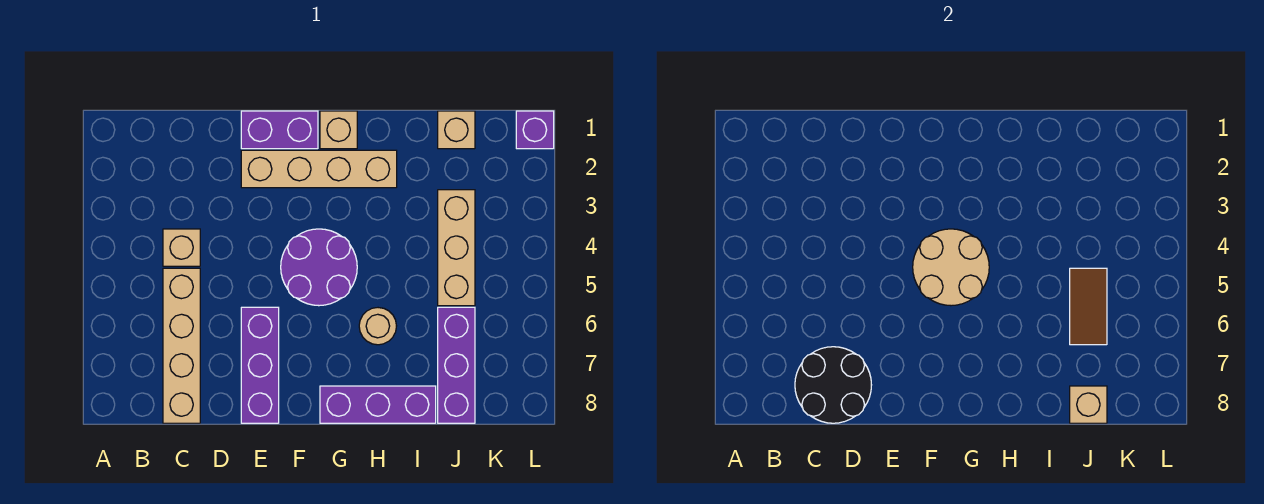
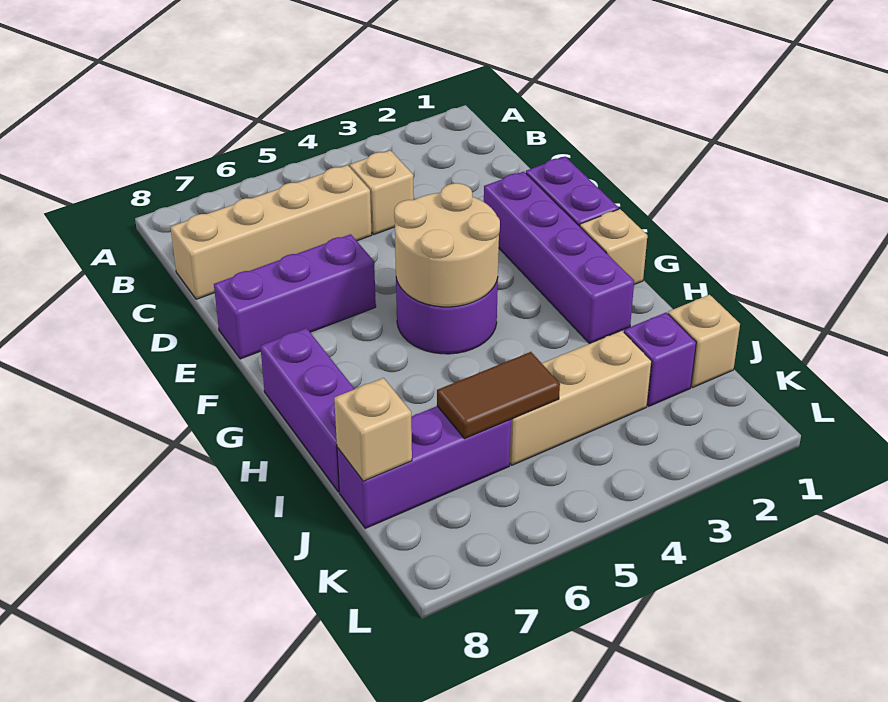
black round brick C7:D8 level 2 -> none
tan brick E2:H2 level 1 -> purple brick E2:H2 level 1
tan round brick H6 level 1 -> none
purple brick L1 level 1 -> purple brick J2 level 1

